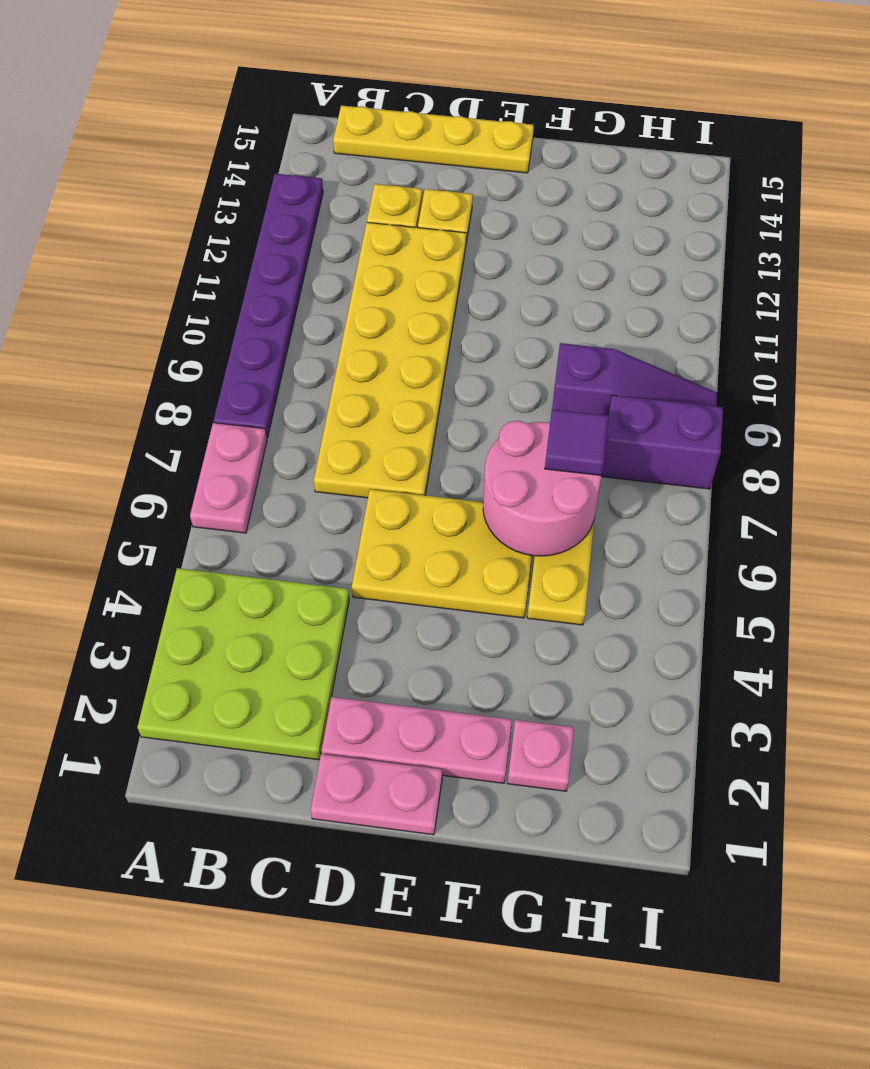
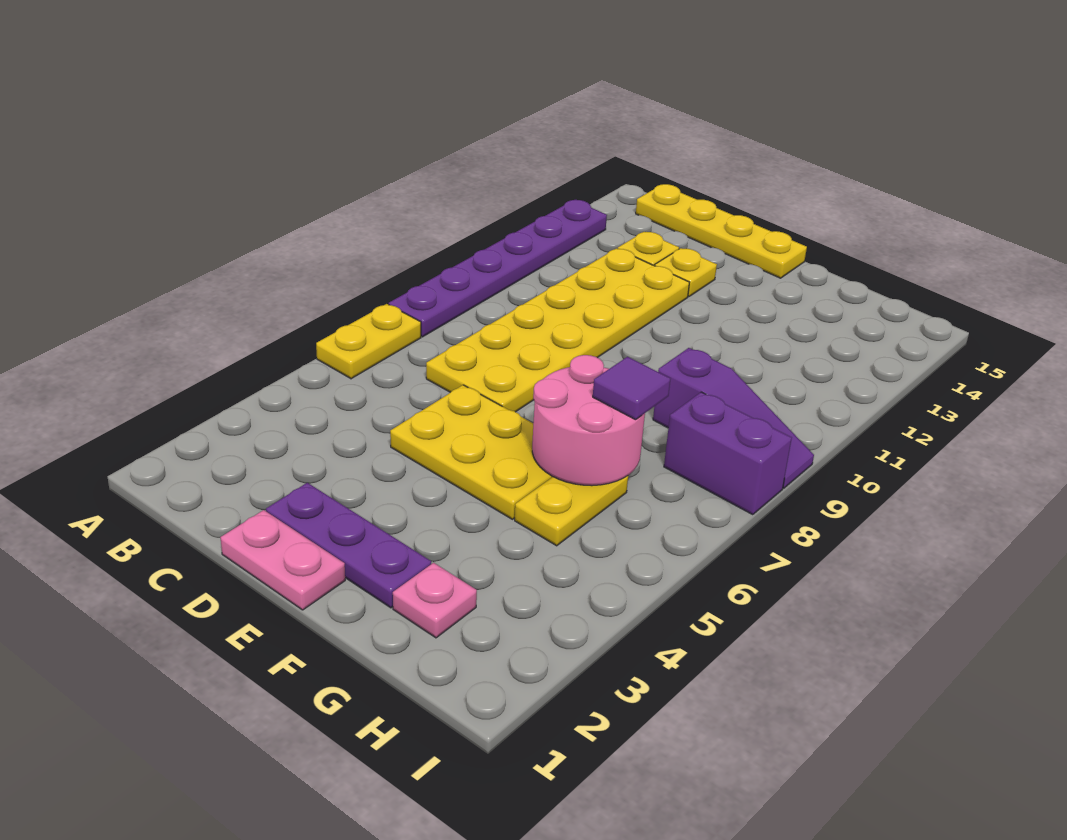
lime plate A2:C4 level 1 -> none
pink plate A6:A7 level 1 -> yellow plate A6:A7 level 1
pink plate D2:F2 level 1 -> purple plate D2:F2 level 1

